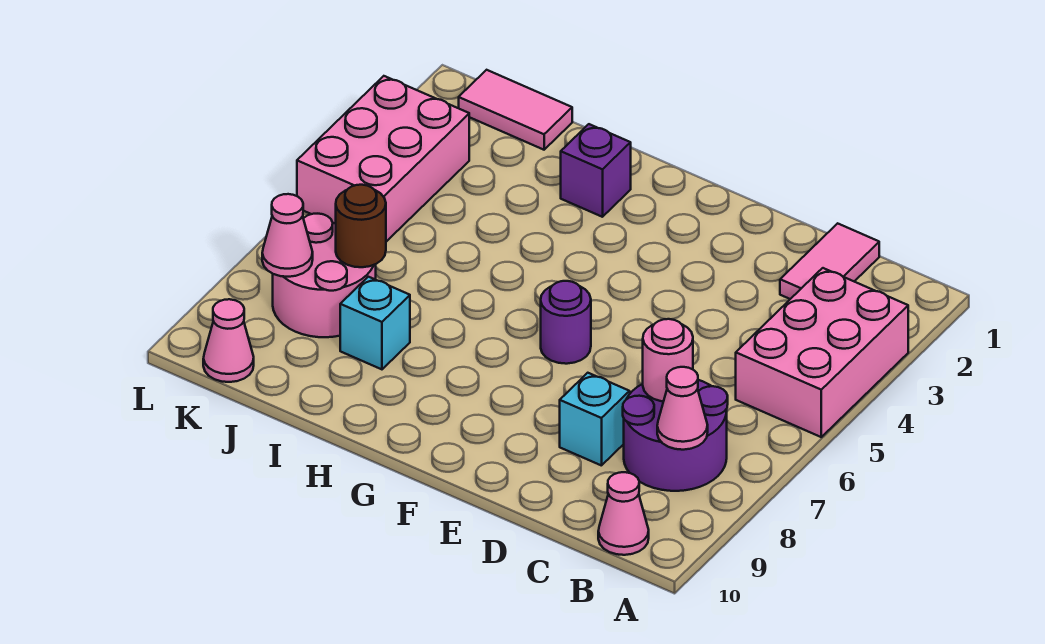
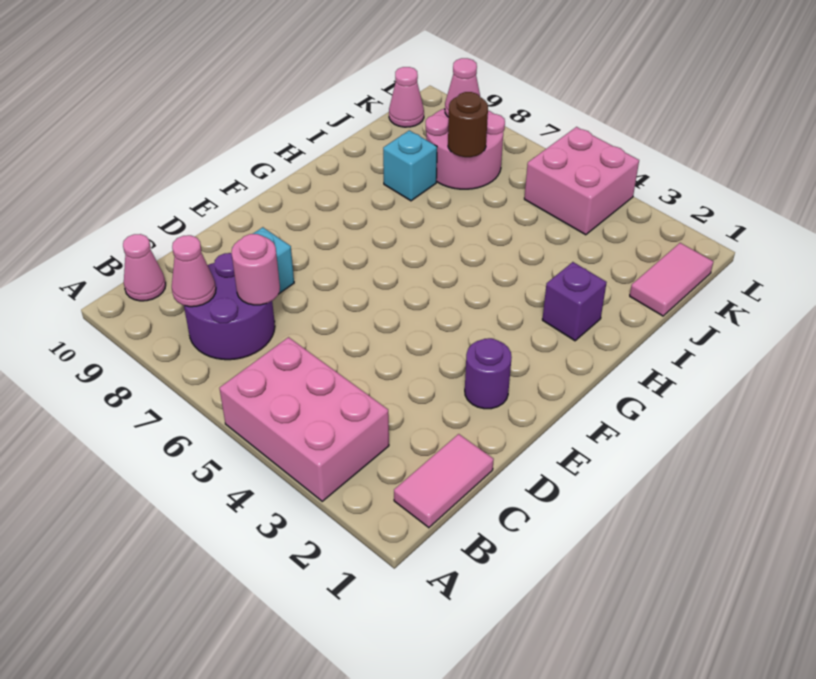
pink tile C1:C2 level 1 -> pink tile B1:C1 level 1
purple round brick F6 level 1 -> purple round brick E2 level 1
pink brick K3:L5 level 1 -> pink brick K4:L5 level 1

